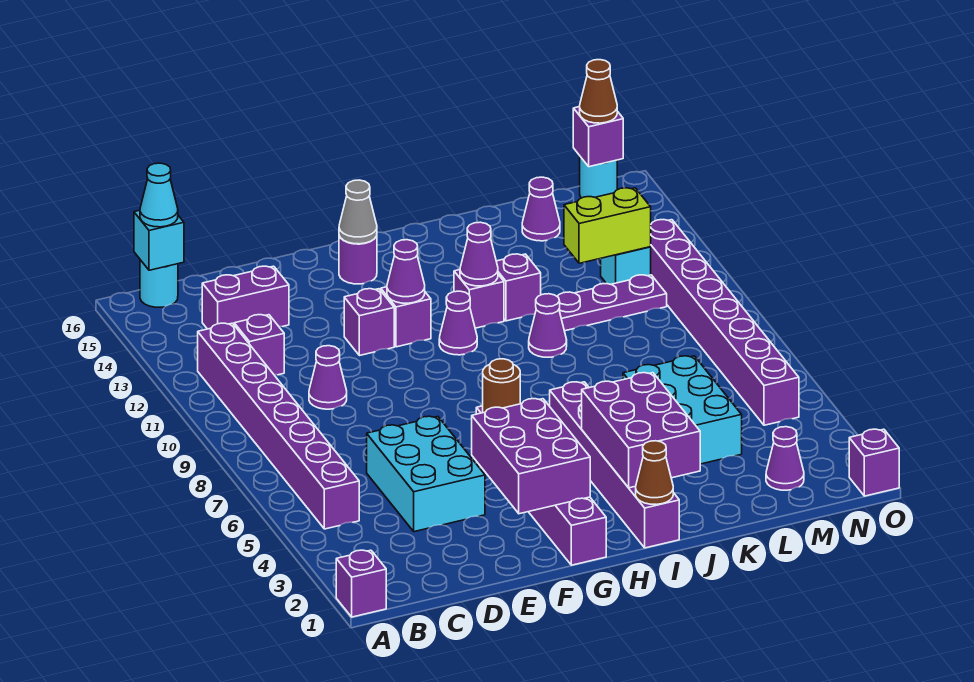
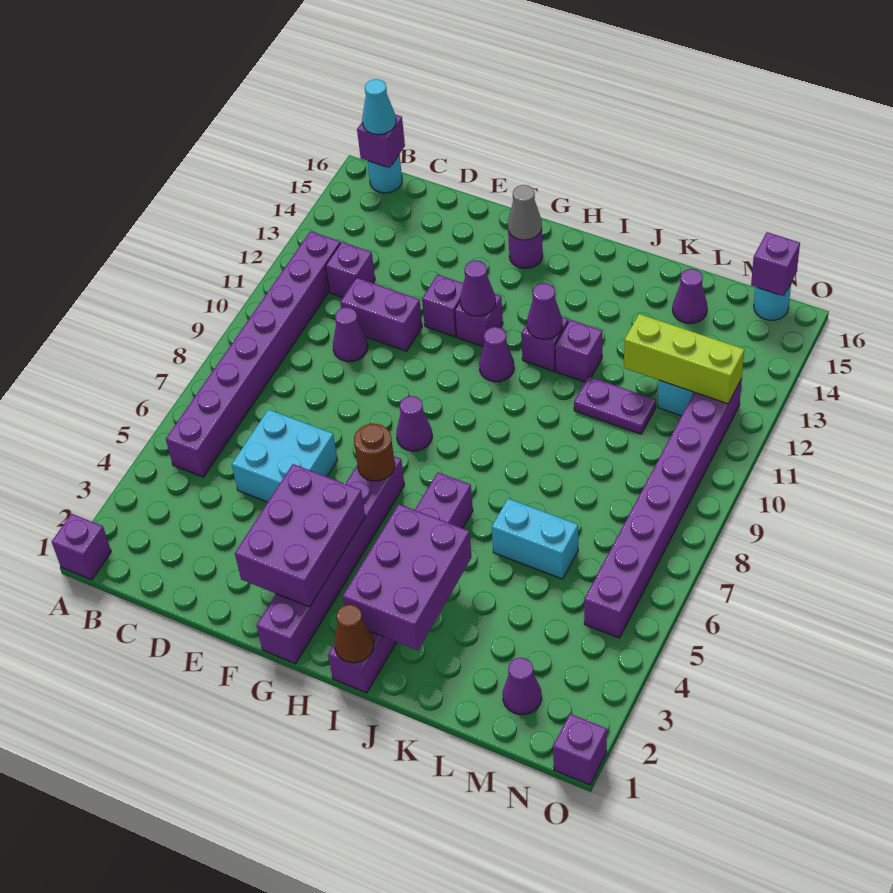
cyan brick B16 level 2 -> purple brick B16 level 2
purple brick C14:D14 level 1 -> purple brick D11:E11 level 1
cyan brick D4:E6 level 1 -> cyan brick D5:E6 level 1
purple cone J10 level 1 -> purple cone G8 level 1
cyan brick K4:L6 level 1 -> cyan brick K6:L6 level 1
purple plate K11:M11 level 1 -> purple plate K11:L11 level 1
lime brick L12:M12 level 2 -> lime brick L12:N12 level 2
brown cone N16 level 3 -> none

